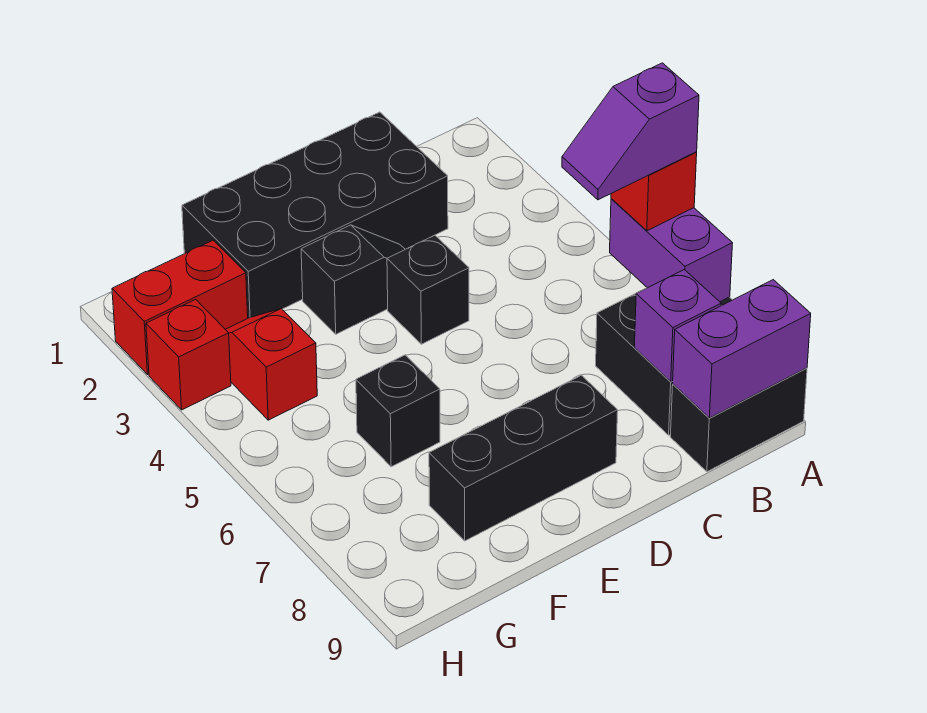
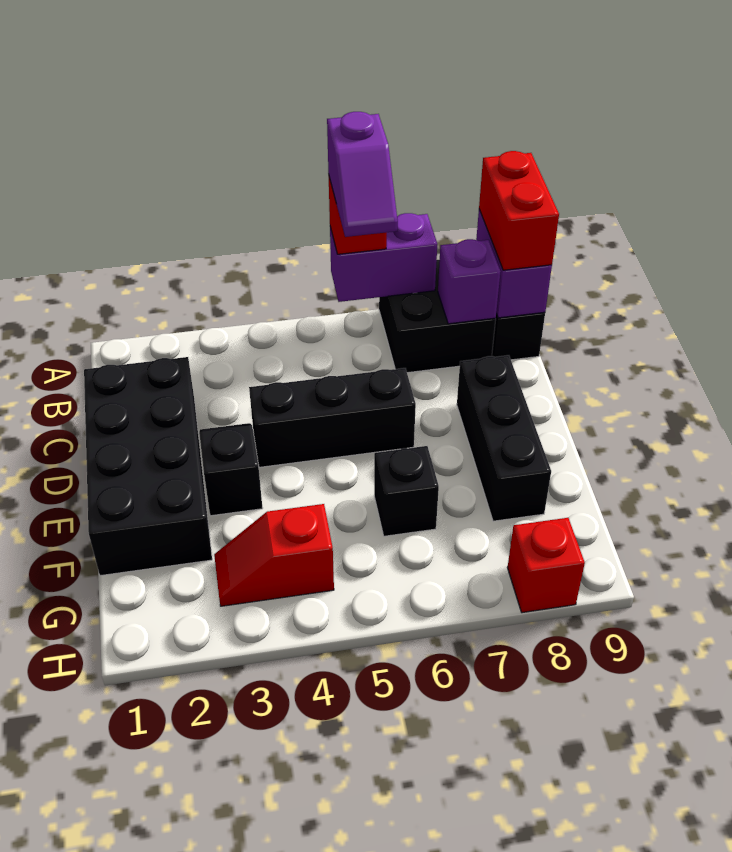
black brick D4 level 1 -> black brick D4:D6 level 1
red brick G2:H2 level 1 -> red brick A9:B9 level 3
red brick H3 level 1 -> red brick H8 level 1

